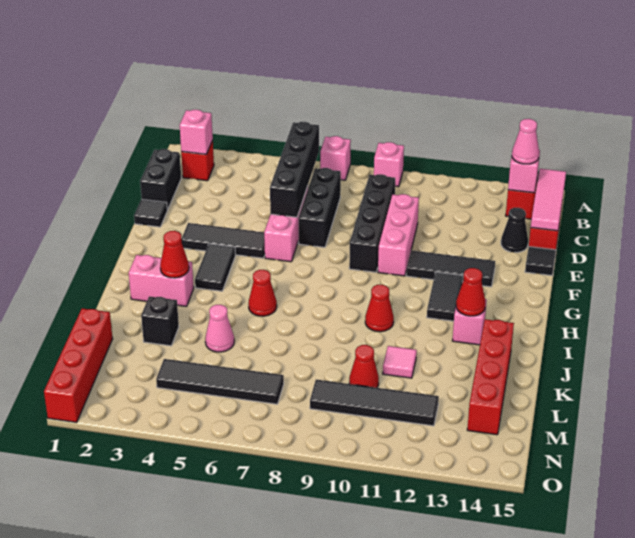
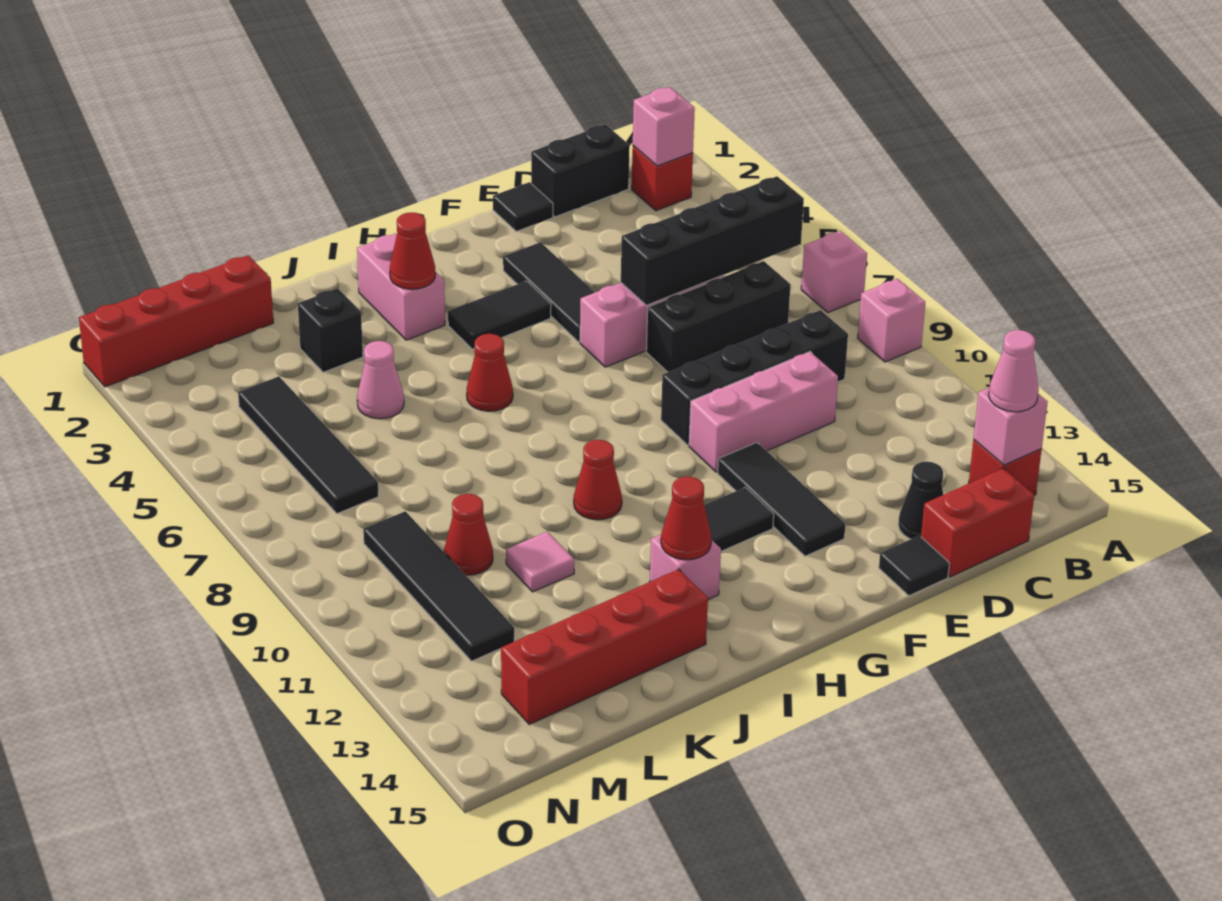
pink tile B15:D15 level 2 -> none

